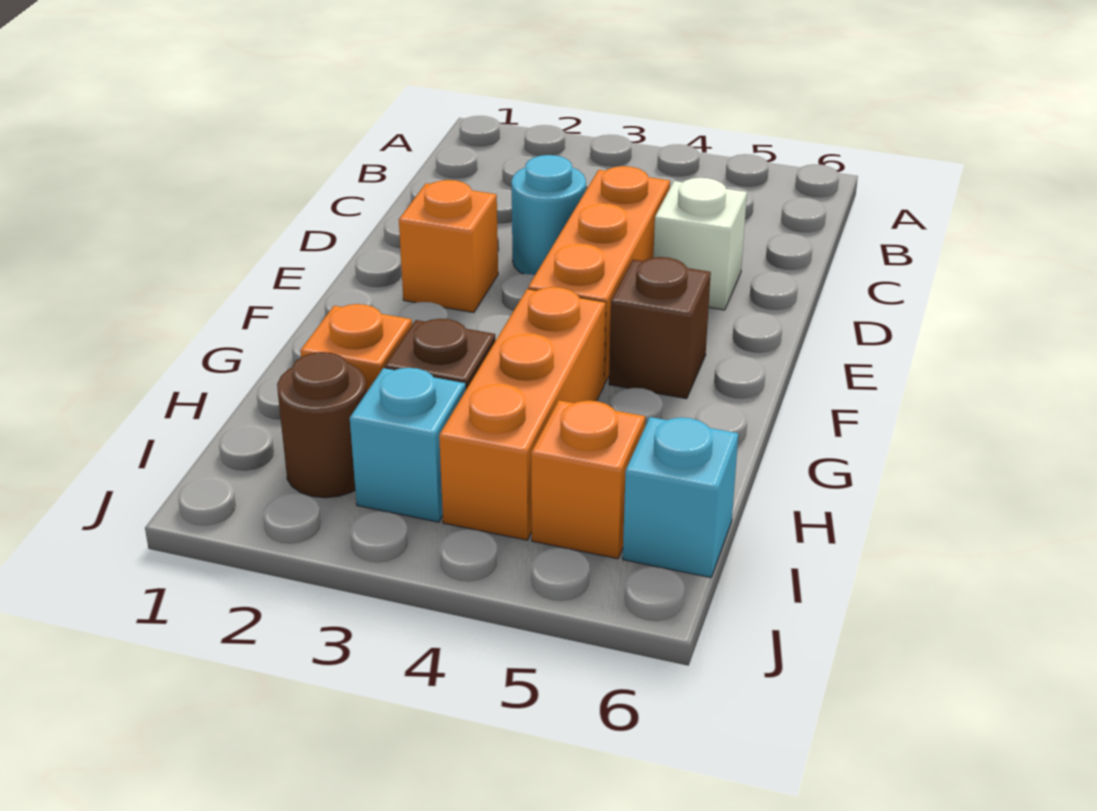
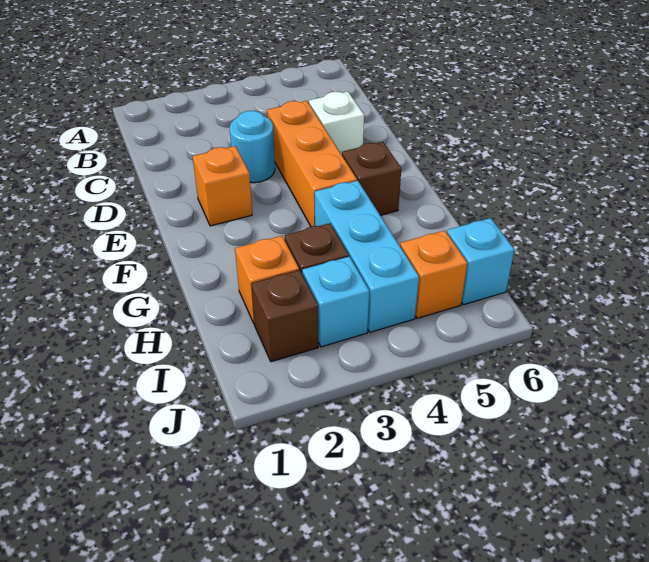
orange brick G4:I4 level 1 -> cyan brick G4:I4 level 1
brown round brick I2 level 1 -> brown brick I2 level 1

